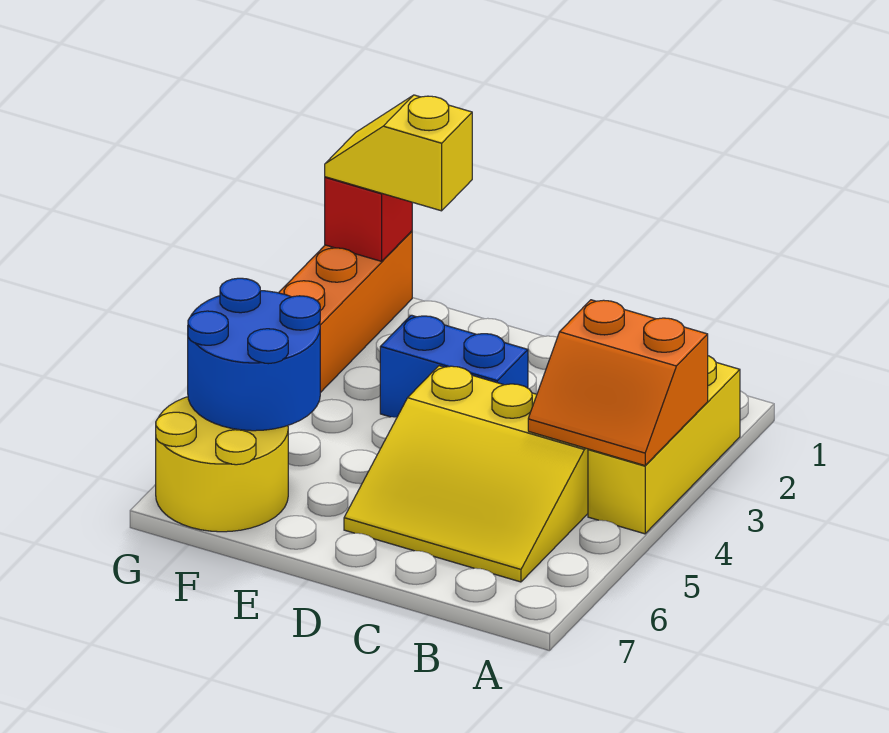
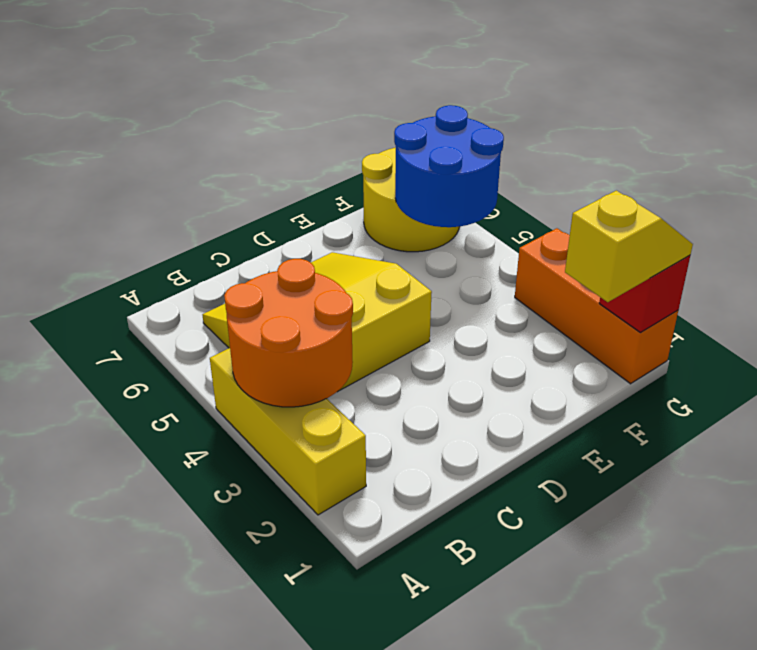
orange slope A3:B4 level 2 top 3 -> orange round brick A3:B4 level 2
blue brick D3:E3 level 1 -> none

